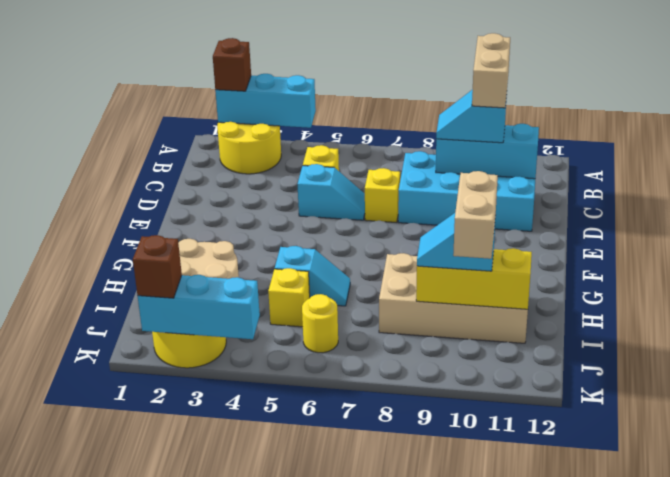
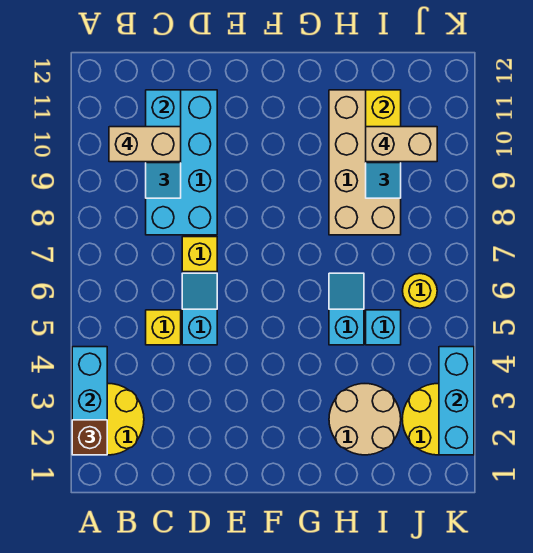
yellow brick I5 level 1 -> cyan brick I5 level 1
brown brick K2 level 3 -> none

